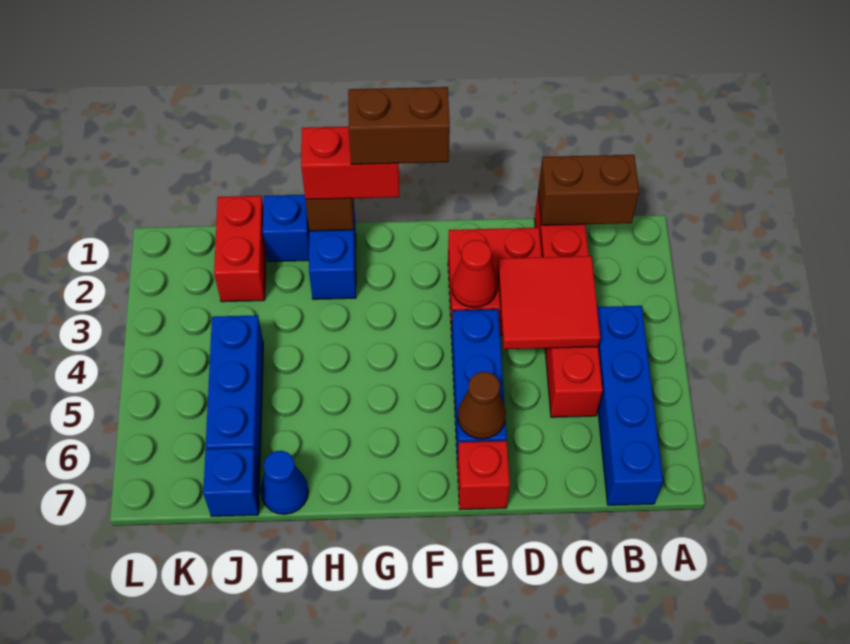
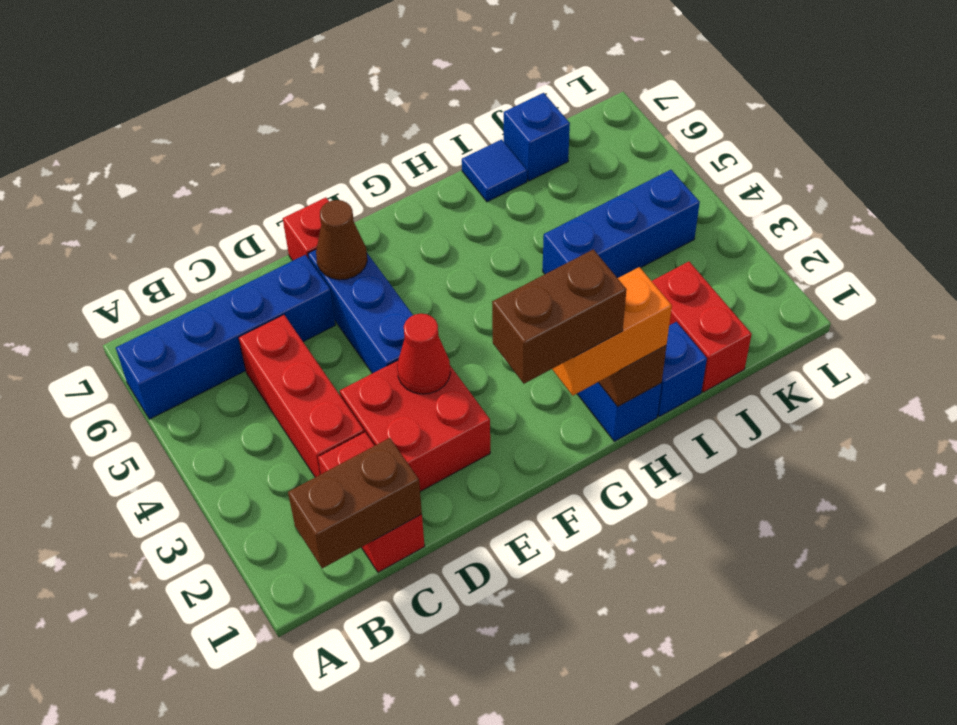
blue brick B4:B7 level 1 -> blue brick A6:D6 level 1
red tile C3:D4 level 2 -> none
red brick G1:H1 level 3 -> orange brick G1:H1 level 3
blue cone I7 level 1 -> blue tile I7 level 1
blue brick J4:J6 level 1 -> blue brick I4:K4 level 1

